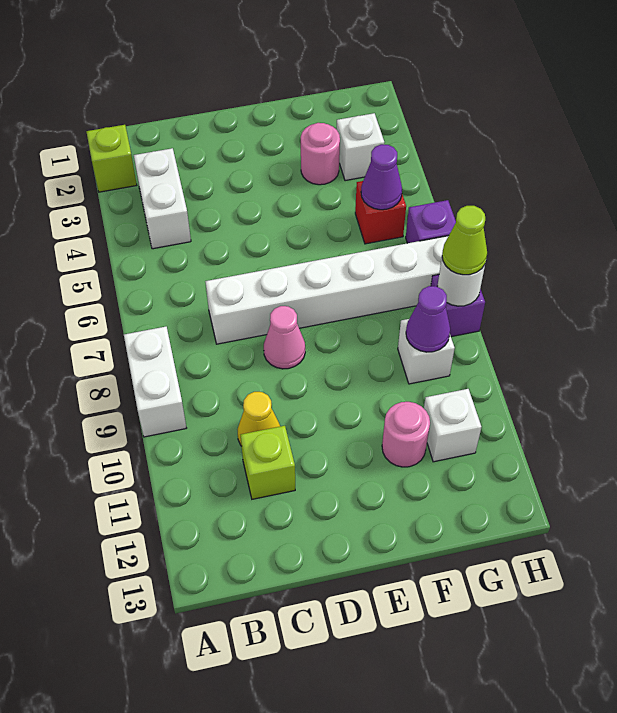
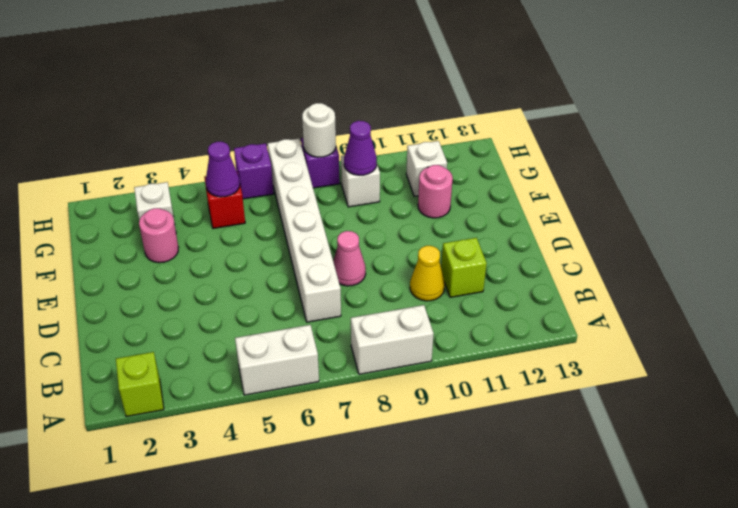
white brick B3:B4 level 1 -> white brick A5:A6 level 1
lime cone H8 level 3 -> none

